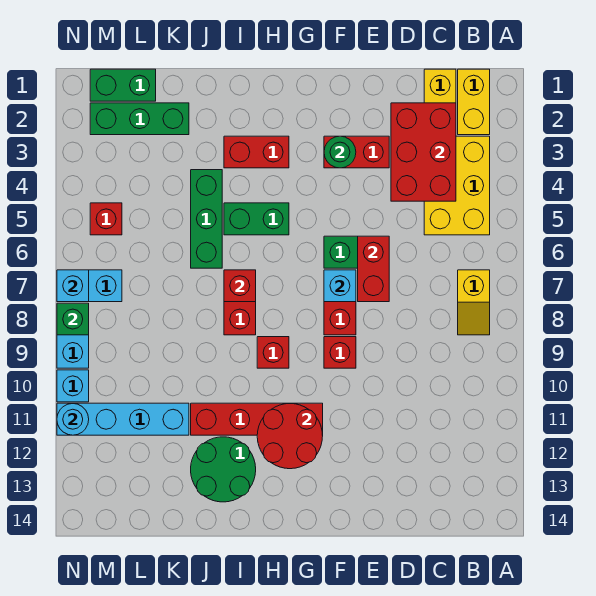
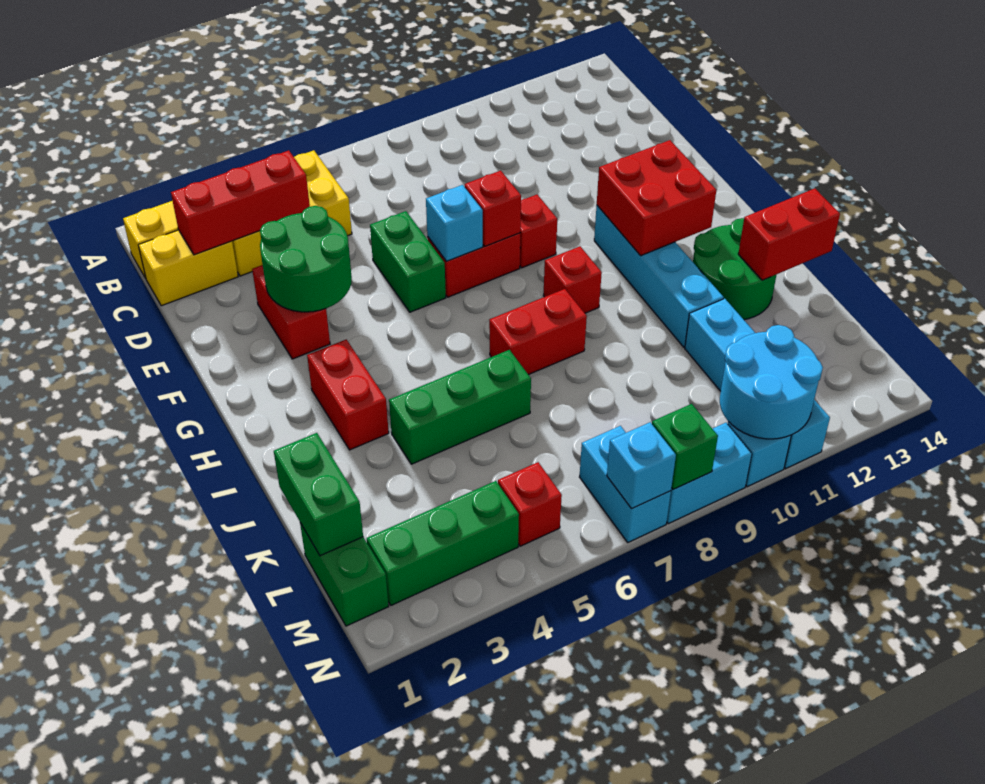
yellow slope B7:B8 level 1 top 7 -> none
red brick C2:D4 level 2 -> red brick C2:C4 level 2
red brick E6:E7 level 2 -> red brick J13:J14 level 2
green round brick F3 level 2 -> green round brick E3:F4 level 2
red brick G11:J11 level 1 -> cyan brick G11:J11 level 1
red round brick G11:H12 level 2 -> red brick G11:H12 level 2
green brick H5:I5 level 1 -> green brick K1:L1 level 2
red brick I7 level 2 -> red brick F8 level 2
green brick K2:M2 level 1 -> green brick M2:M4 level 1
cyan round brick N11 level 2 -> cyan round brick M10:N11 level 2

